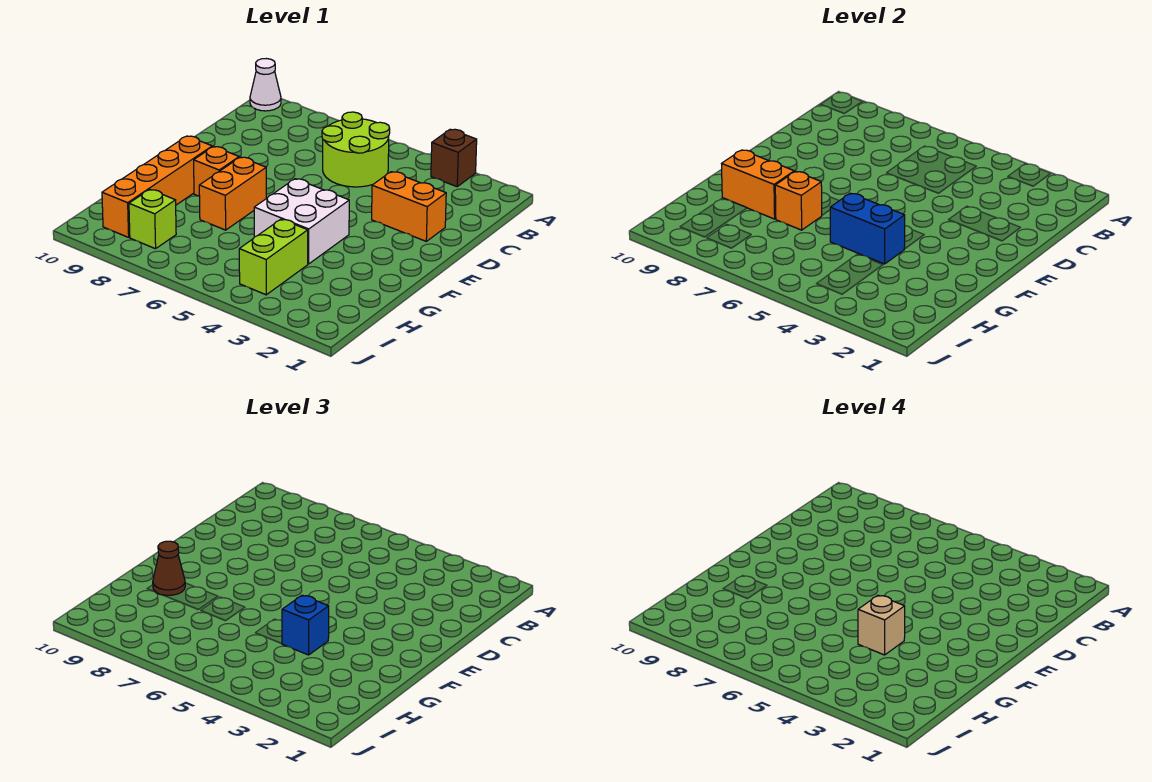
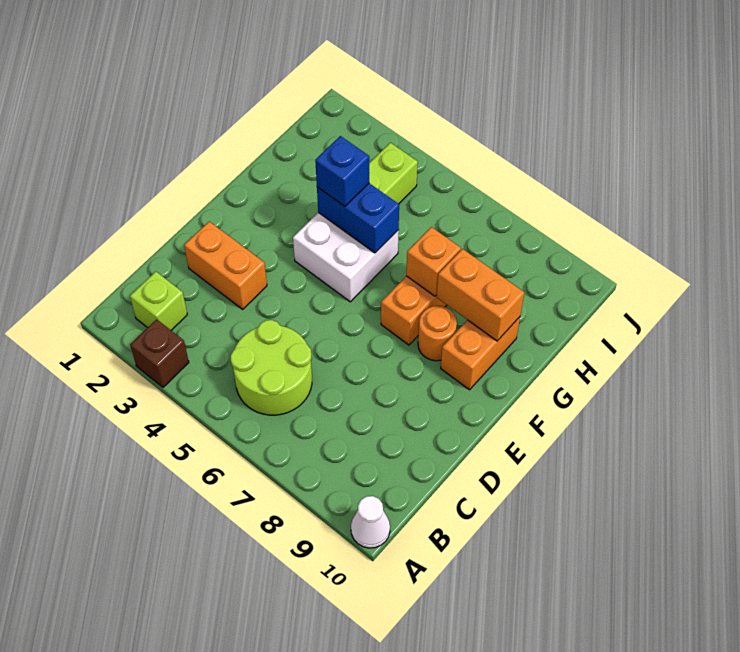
orange brick F8 level 1 -> orange round brick F8 level 1
orange brick F9:I9 level 1 -> orange brick F9:G9 level 1
tan brick G4 level 4 -> none
brown cone G9 level 3 -> none
lime brick I8 level 1 -> lime brick B2 level 1

